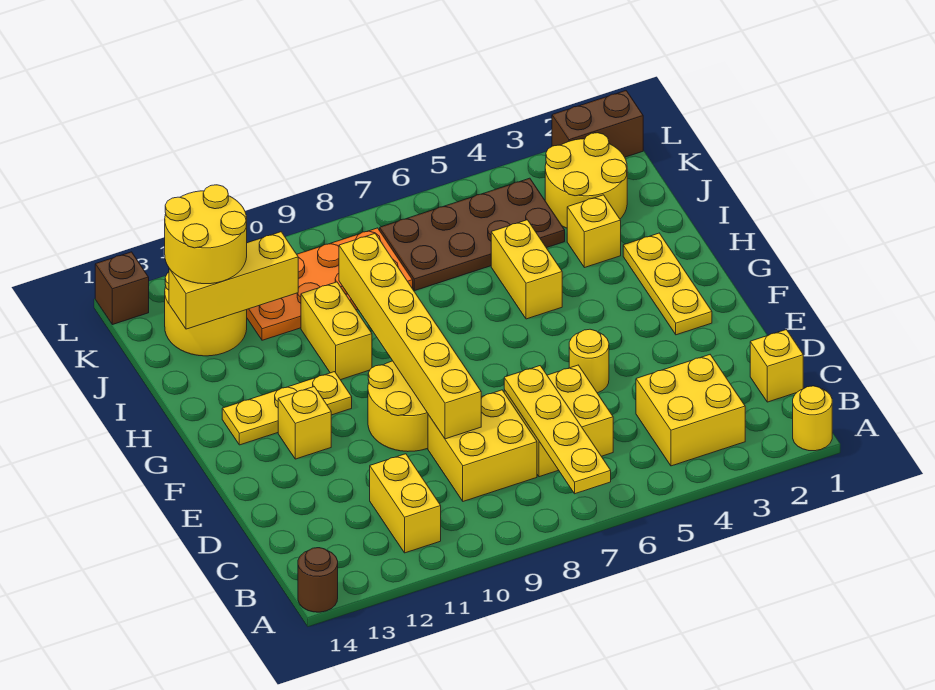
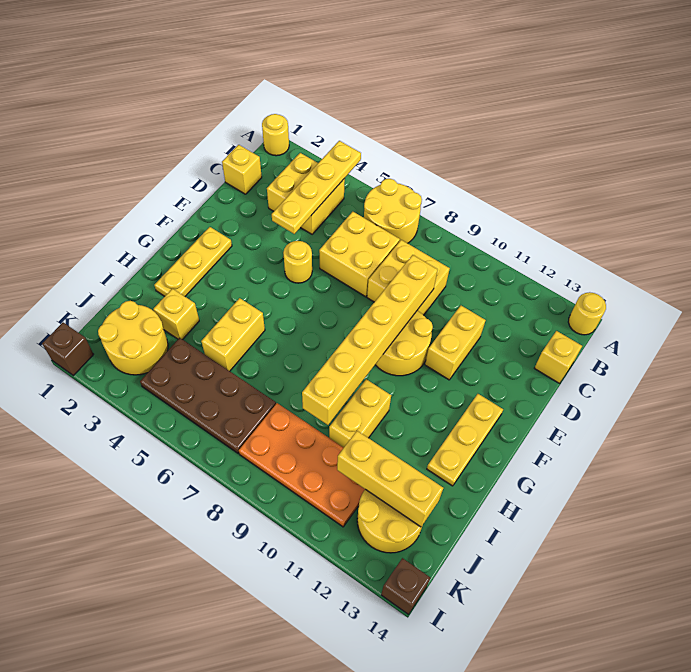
yellow plate A7:D7 level 2 -> yellow plate A4:D4 level 2
brown round brick A14 level 1 -> yellow round brick A14 level 1
yellow brick B11:C11 level 1 -> yellow brick D11:E11 level 1
yellow brick F12 level 1 -> yellow brick C14 level 1
yellow plate G11:G13 level 1 -> yellow plate F13:H13 level 1
yellow round brick J12:K13 level 3 -> yellow round brick A6:B7 level 1
brown brick L1:L2 level 1 -> brown brick L1 level 1

